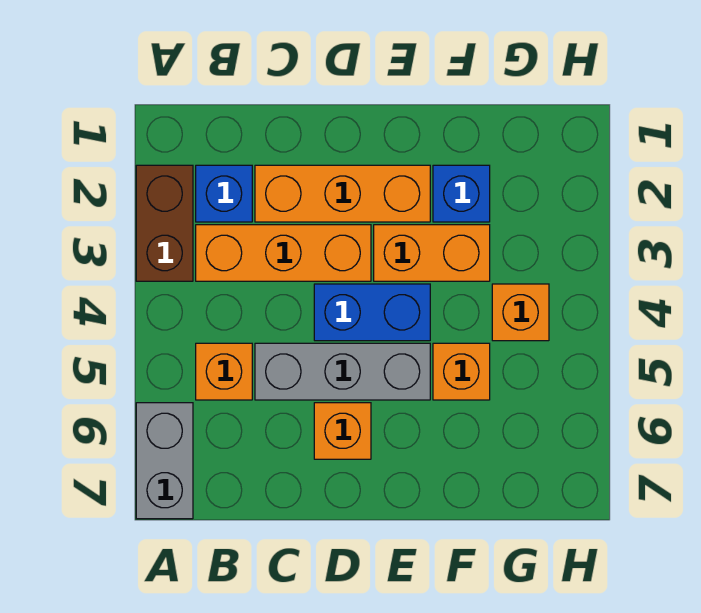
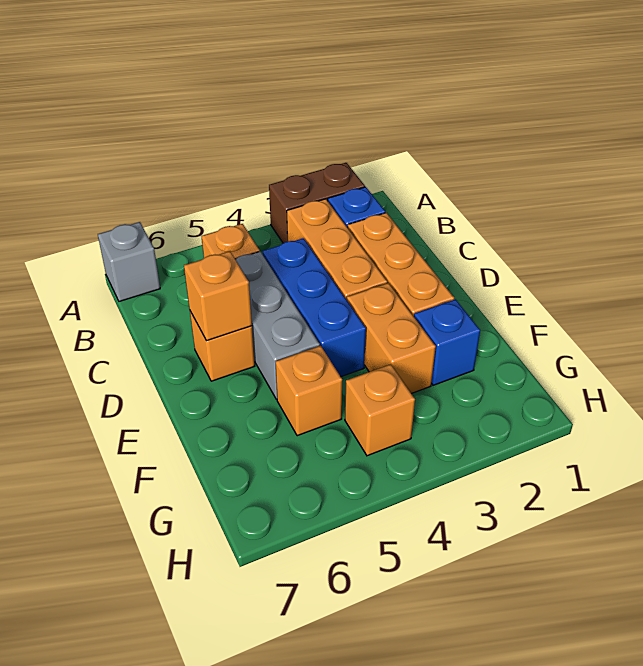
grey brick A6:A7 level 1 -> grey brick A7 level 1
blue brick D4:E4 level 1 -> blue brick C4:E4 level 1
none -> orange brick D6 level 2

